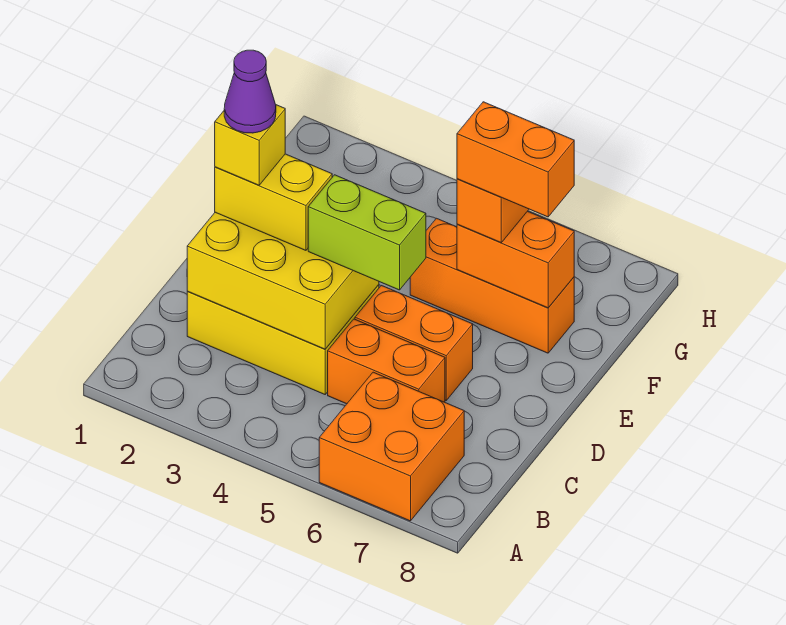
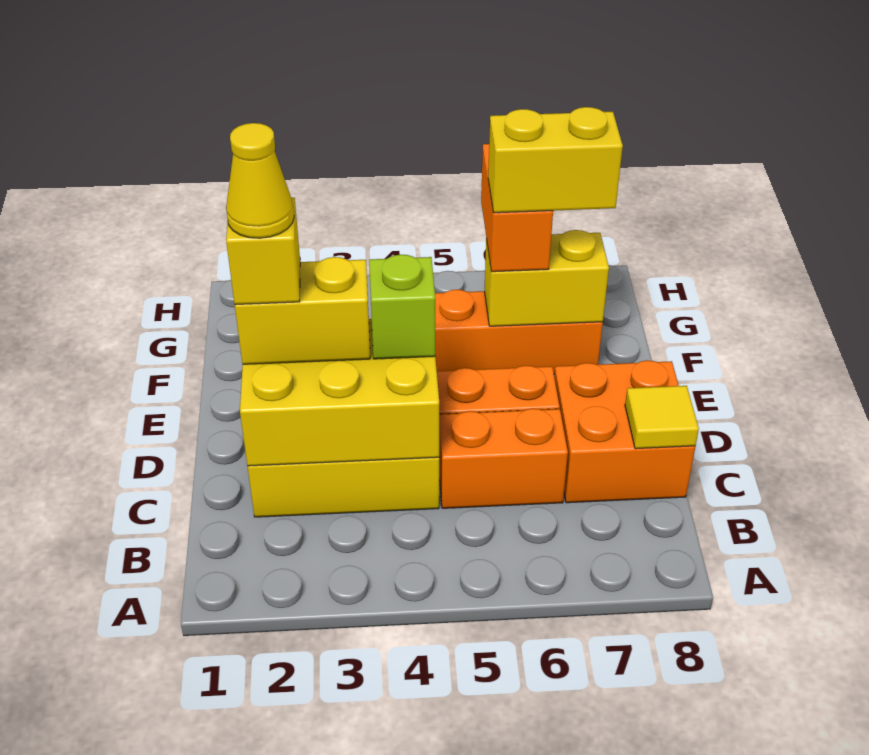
orange brick A6:B7 level 1 -> orange brick C7:D8 level 1
none -> yellow tile C8 level 2
purple cone D2 level 5 -> yellow cone D2 level 5
lime brick D4:D5 level 3 -> lime brick D4 level 3
orange brick F6:F7 level 2 -> yellow brick F6:F7 level 2
orange brick F6:F7 level 4 -> yellow brick F6:F7 level 4

